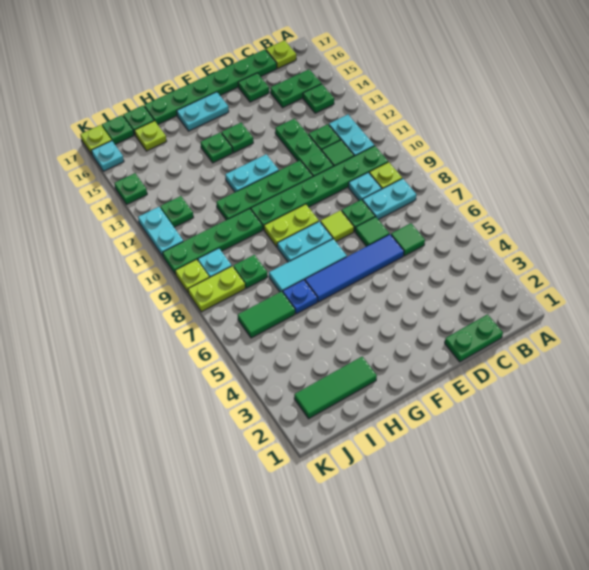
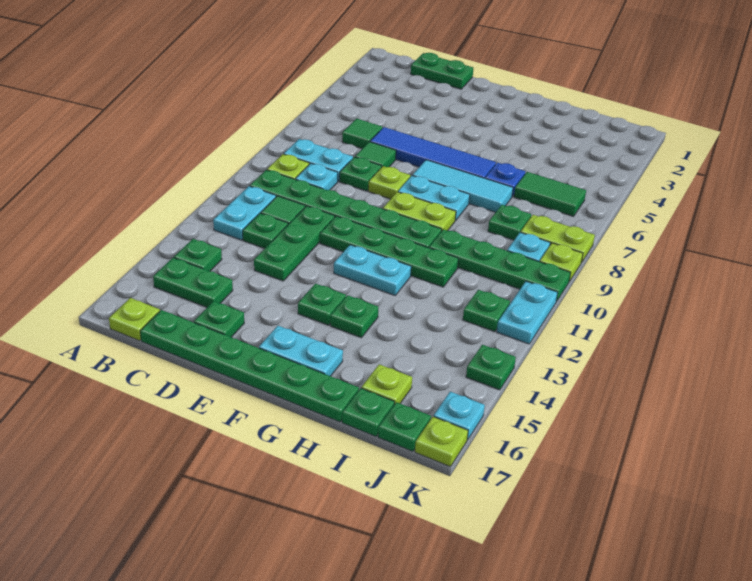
lime tile E8 level 1 -> lime plate E8 level 1
green tile H2:J2 level 1 -> none

